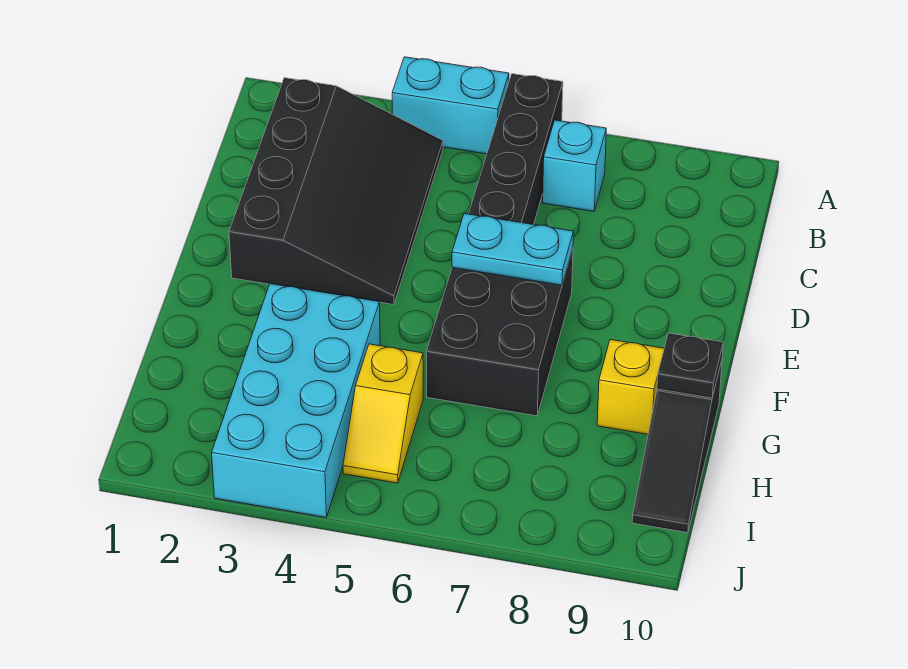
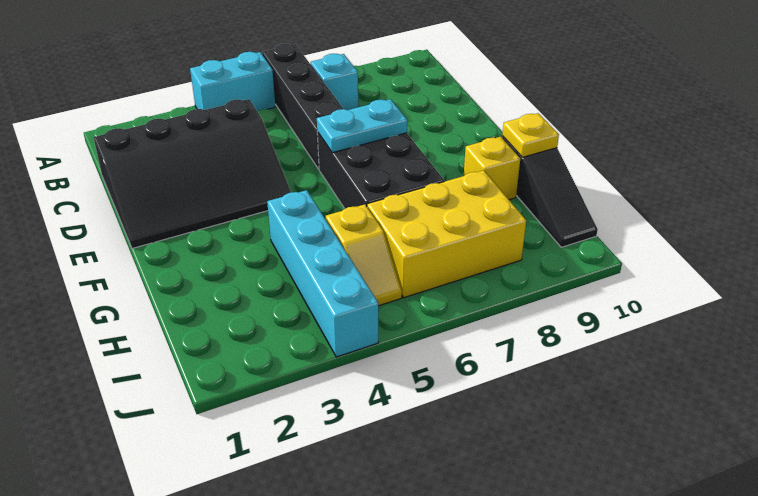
black slope B2:E4 level 1 top 2 -> black slope C1:E4 level 1 top C
cyan brick G3:J4 level 1 -> cyan brick G4:J4 level 1
black plate G10 level 2 -> yellow plate G10 level 2
none -> yellow brick H6:I8 level 1

